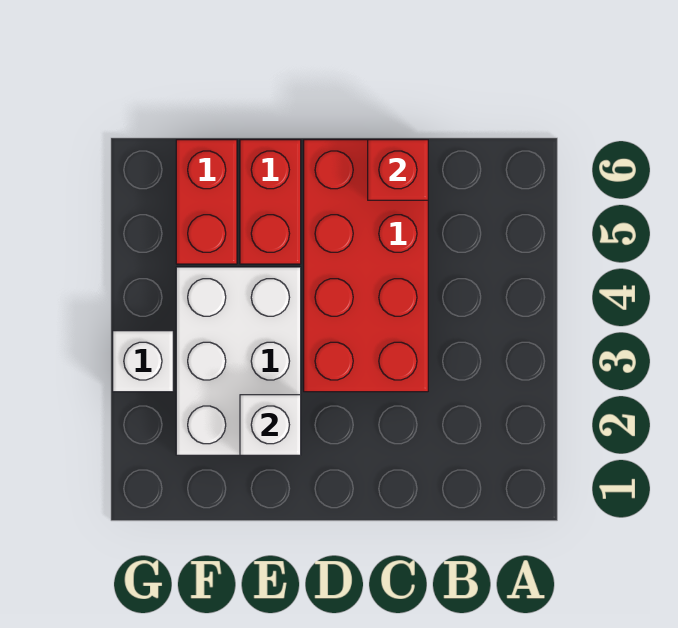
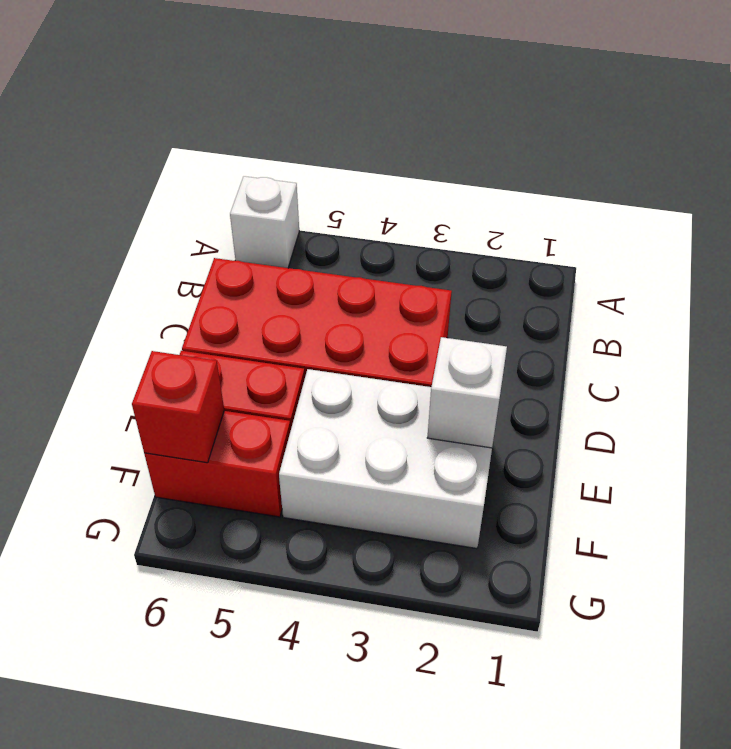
red brick C6 level 2 -> red brick F6 level 2
white brick G3 level 1 -> white brick A6 level 1

